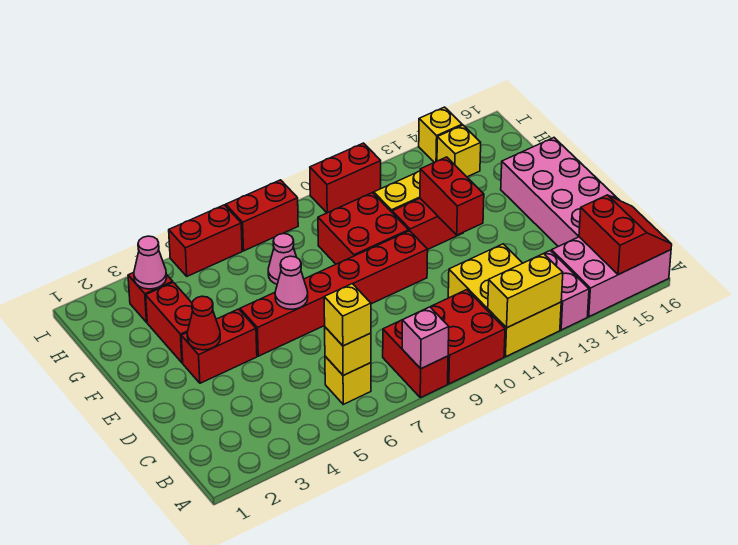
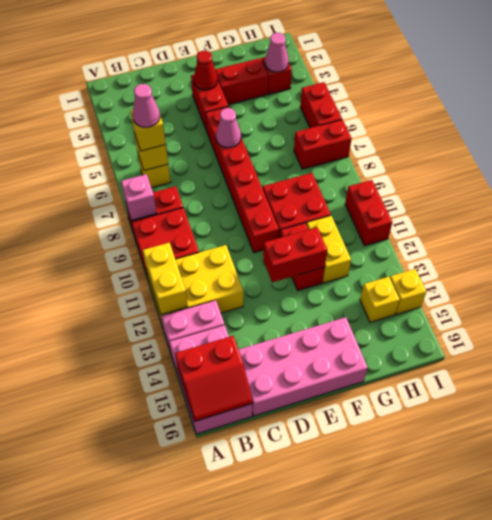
pink cone G7 level 1 -> pink cone B6 level 4
red brick I7:I8 level 1 -> red brick H7:I7 level 1

